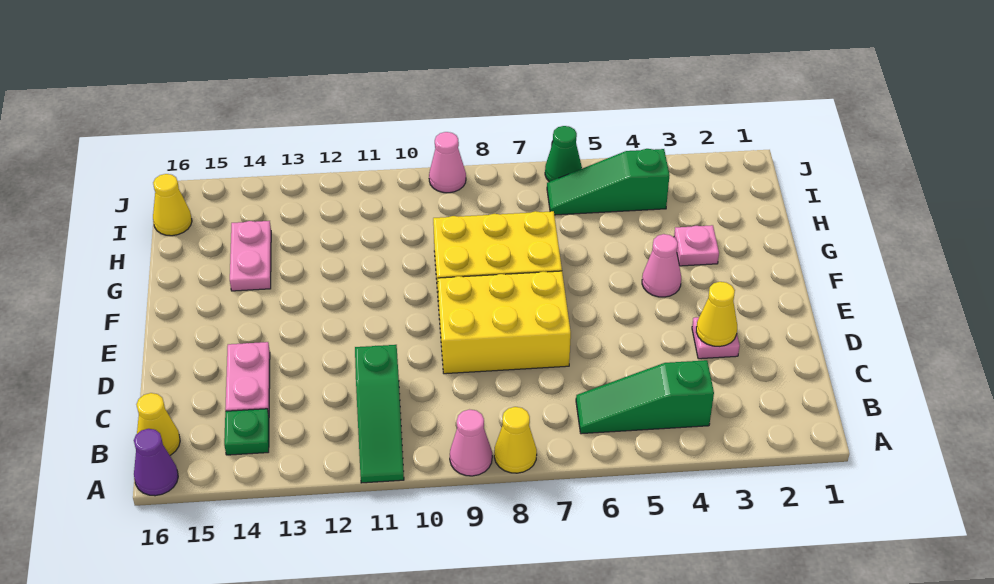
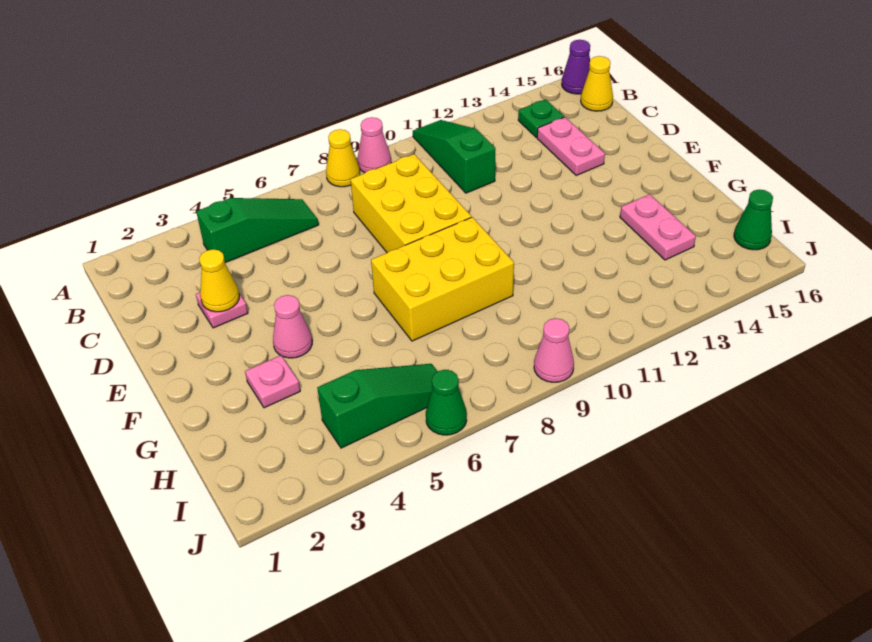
yellow brick D7:E9 level 1 -> yellow brick C8:E9 level 1
yellow cone I16 level 1 -> green cone I16 level 1

